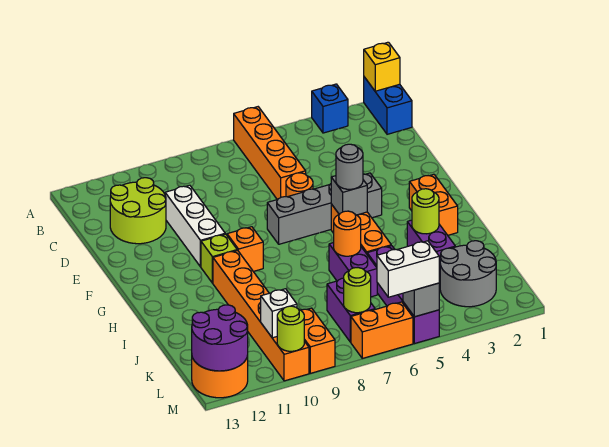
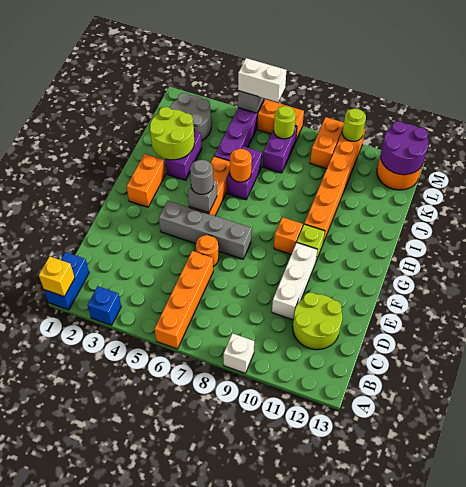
lime round brick I3 level 2 -> lime round brick I2:J3 level 2
white brick L10 level 2 -> white brick A9 level 1

